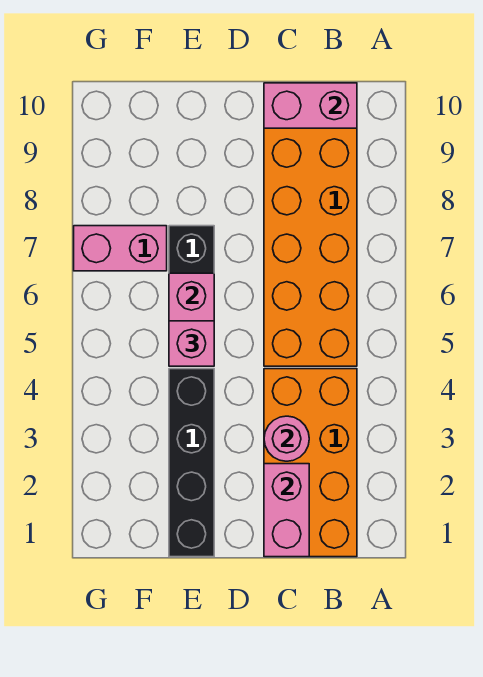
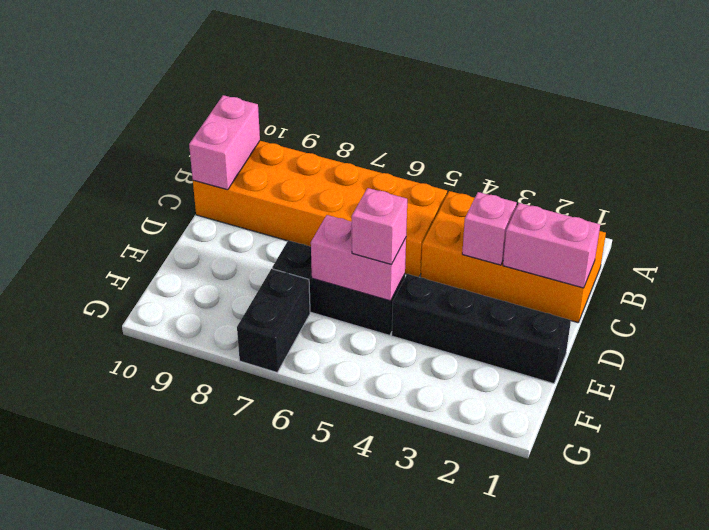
pink round brick C3 level 2 -> pink brick C3 level 2
pink brick F7:G7 level 1 -> black brick F7:G7 level 1

